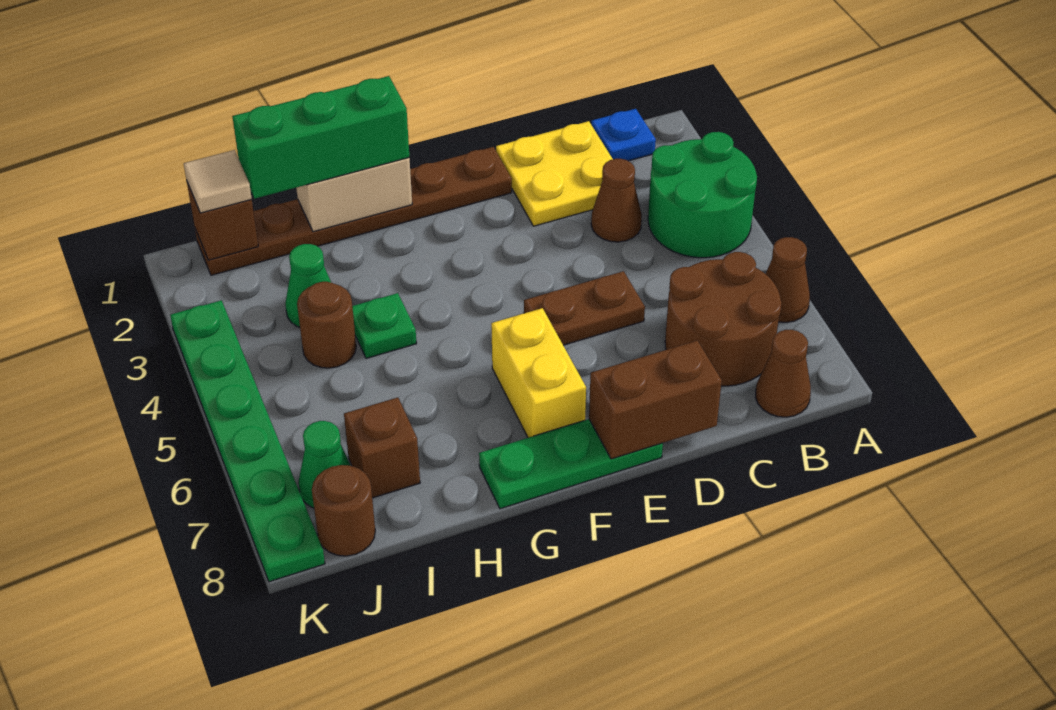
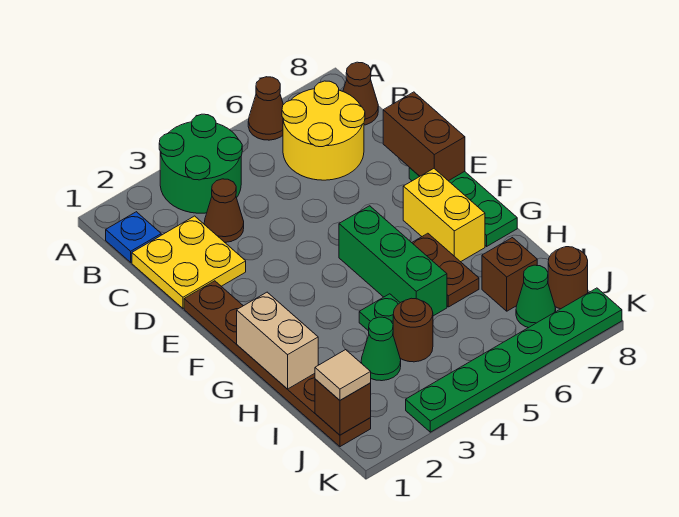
brown round brick B6:C7 level 1 -> yellow round brick B6:C7 level 1
brown plate D5:E5 level 1 -> brown plate G6:H6 level 1
yellow brick F6:F7 level 1 -> yellow brick F7:G7 level 1
green brick G1:I1 level 3 -> green brick F5:H5 level 1

